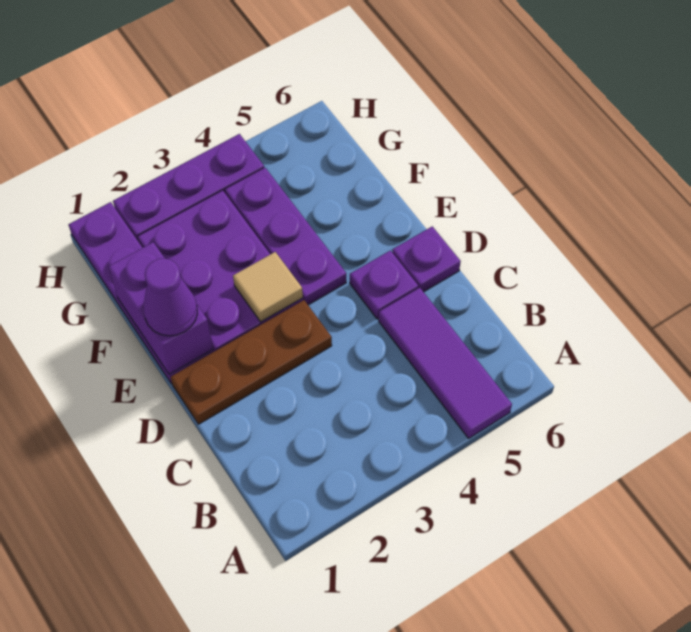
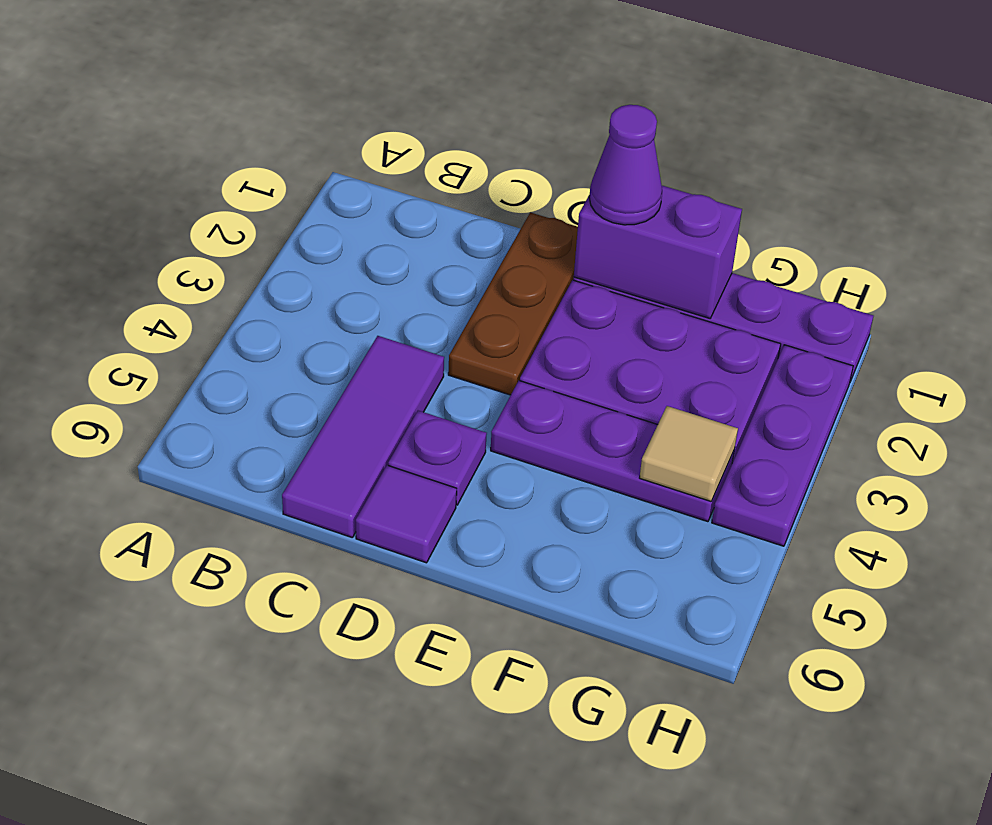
purple tile A5:C5 level 1 -> purple tile C4:C6 level 1
purple plate D6 level 1 -> purple tile D6 level 1
tan tile E3 level 2 -> tan tile G4 level 2

